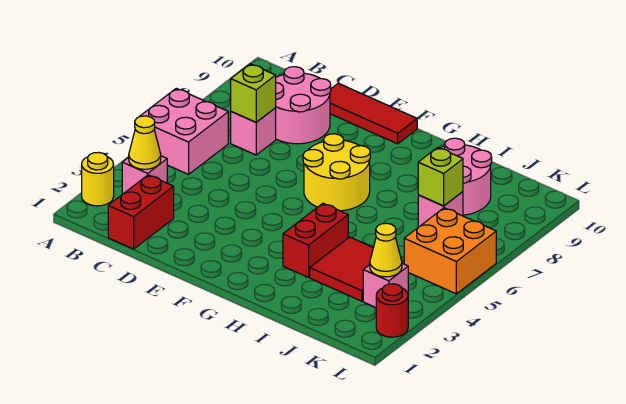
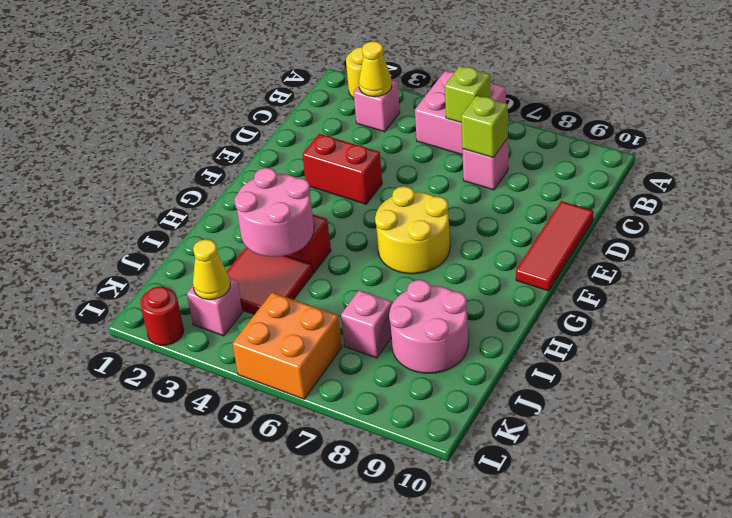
red brick C1:C2 level 1 -> red brick E3:E4 level 1
pink round brick C8:D9 level 1 -> pink round brick H3:I4 level 2
lime brick J7 level 2 -> lime brick B6 level 2

